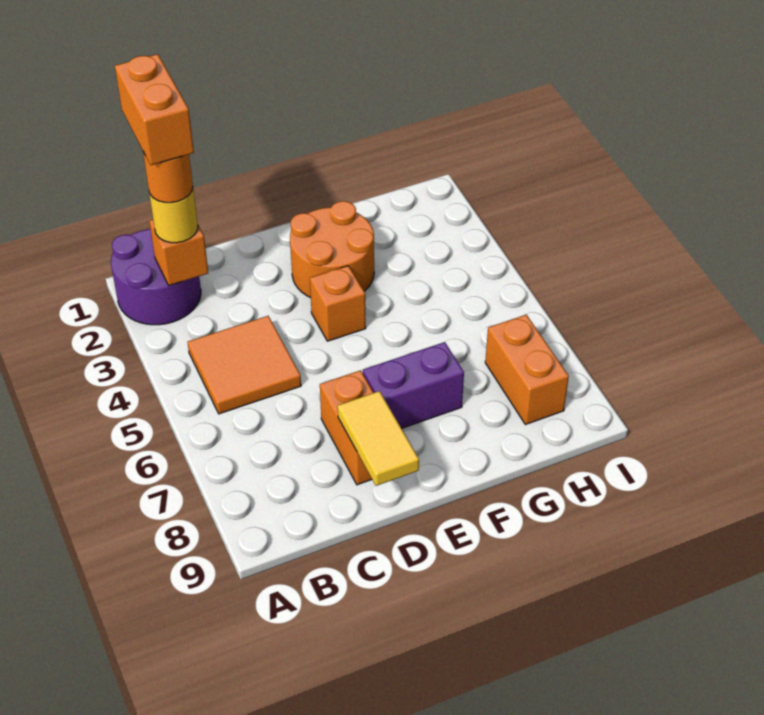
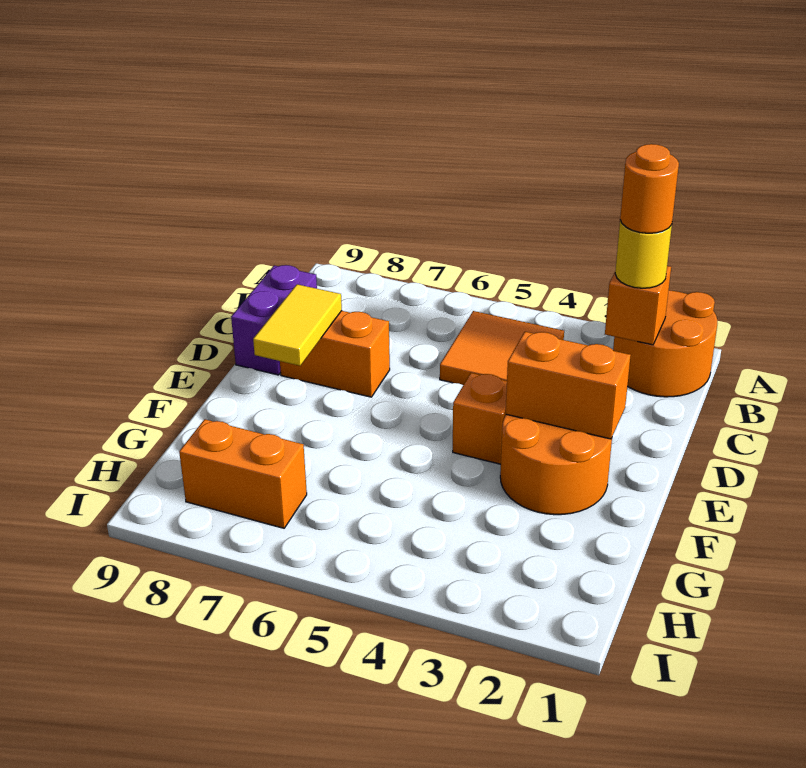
purple round brick A1:B2 level 1 -> orange round brick A1:B2 level 1
orange brick B1:B2 level 5 -> orange brick E2:E3 level 2
yellow tile D8:D9 level 2 -> yellow tile D8:E8 level 2
purple brick E7:F7 level 1 -> purple brick C9:D9 level 1

